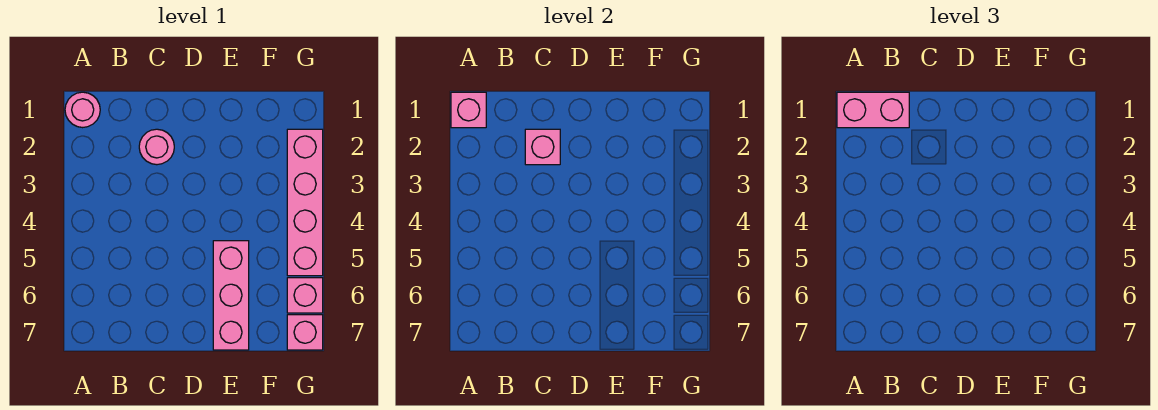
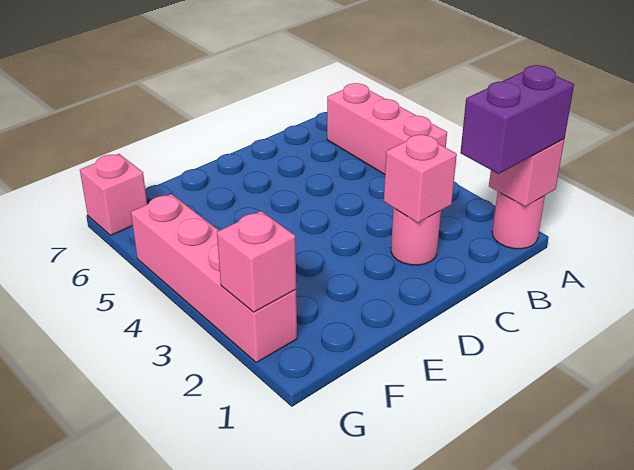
pink brick A1:B1 level 3 -> purple brick A1:B1 level 3
pink brick E5:E7 level 1 -> pink brick A4:A6 level 1
pink brick G6 level 1 -> pink brick G2 level 2

